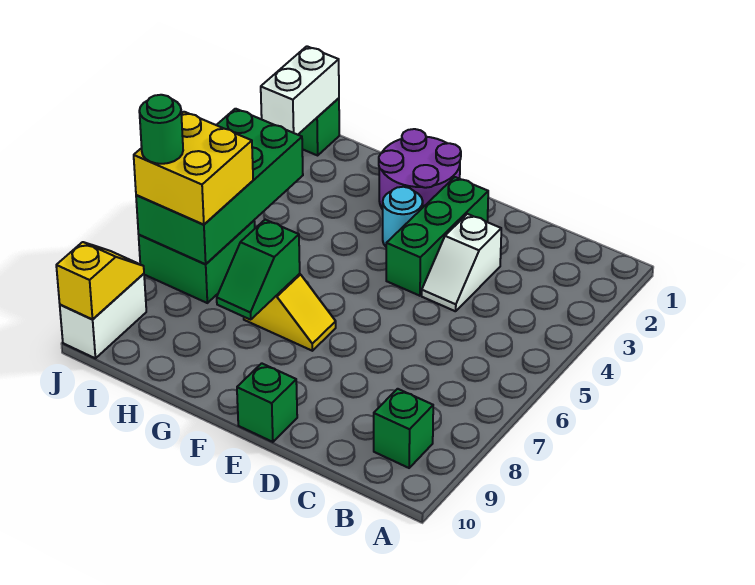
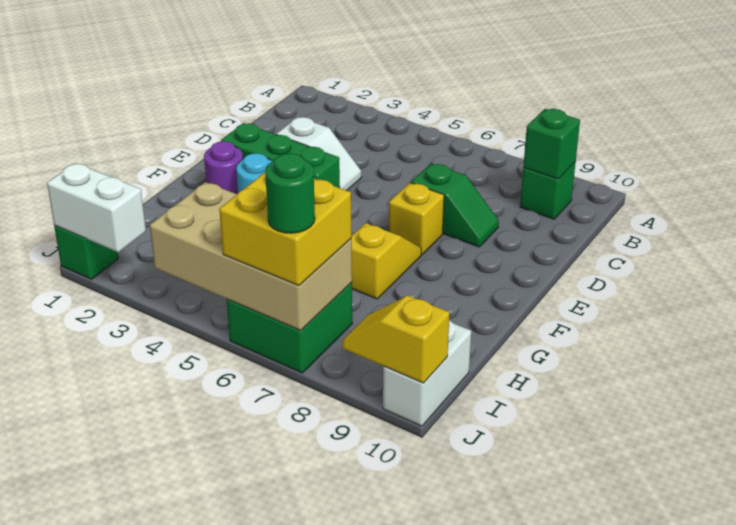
none -> yellow brick E7 level 1
green brick E10 level 1 -> green brick B9 level 2
purple round brick F1:G2 level 1 -> purple round brick F2 level 1
green slope G7:G8 level 2 top 7 -> green slope D7:D8 level 1 top 7
green brick I4:J7 level 2 -> tan brick I4:J7 level 2
white brick J9:J10 level 1 -> white brick I10:J10 level 1

